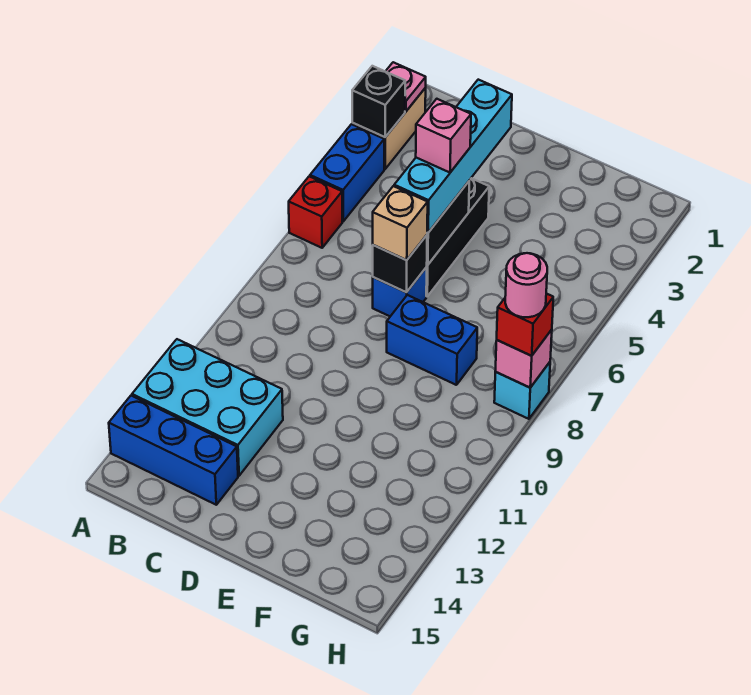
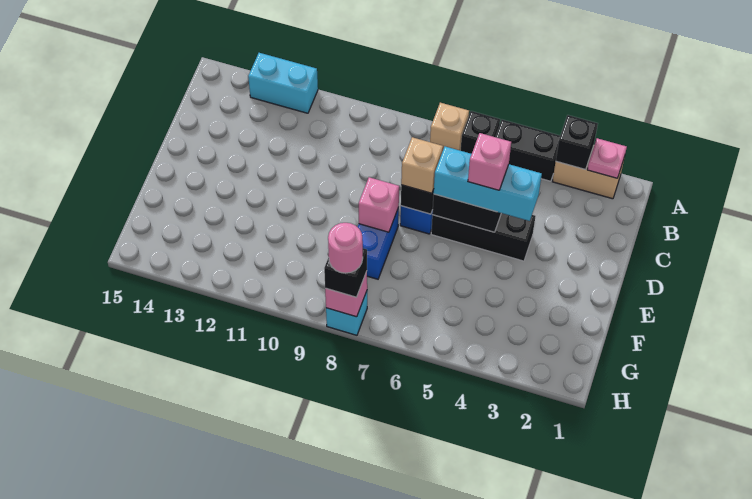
blue brick A4:A5 level 1 -> black brick A4:A5 level 1
red brick A6 level 1 -> black brick A6 level 1
none -> tan brick A7 level 1
cyan brick A12:C13 level 1 -> cyan brick A12:A13 level 1
blue brick A14:C14 level 1 -> none
cyan brick D3:D6 level 3 -> cyan brick D4:D6 level 3
none -> pink brick E8 level 2
red brick H8 level 3 -> black brick H8 level 3

